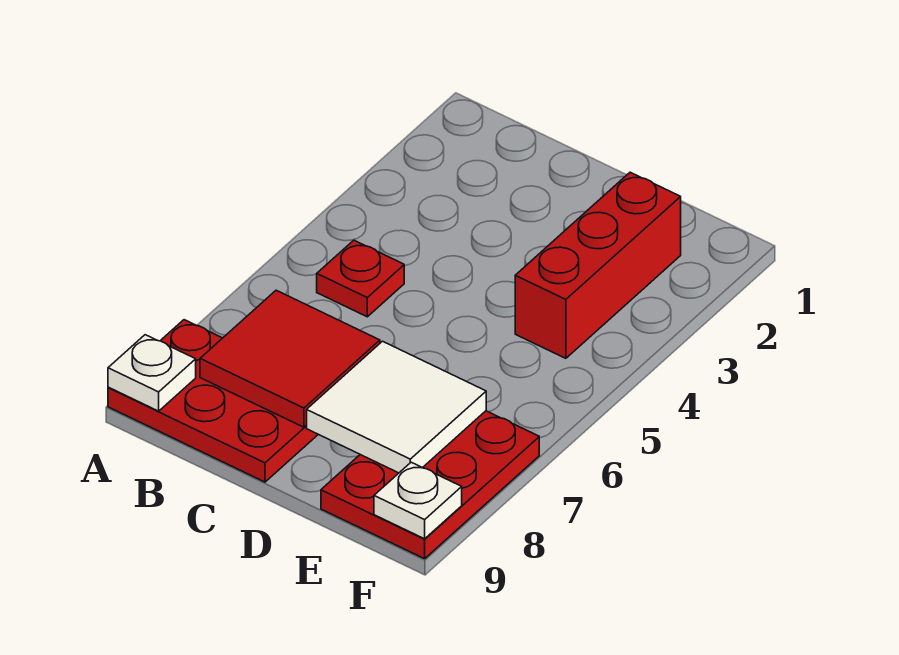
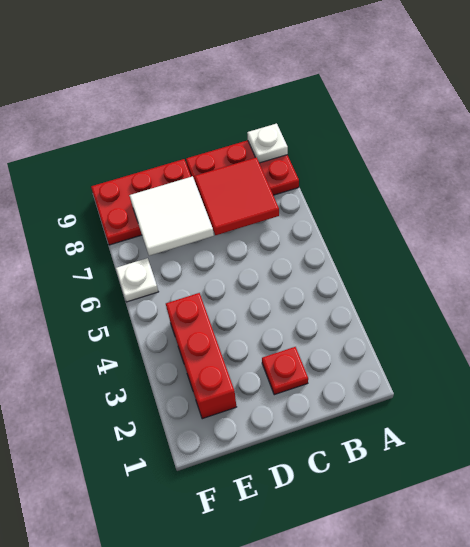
red plate B5 level 1 -> red plate C2 level 1
red plate E7:F9 level 1 -> red plate D8:F9 level 1
white plate F9 level 2 -> white plate F6 level 1

